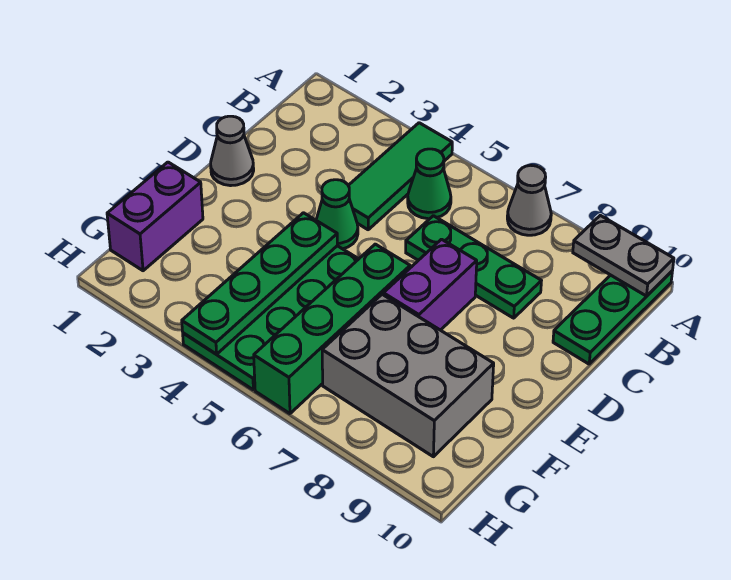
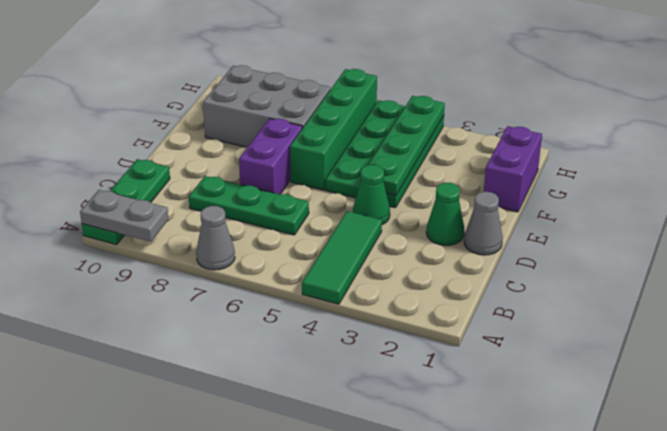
green cone B5 level 1 -> green cone D2 level 1

